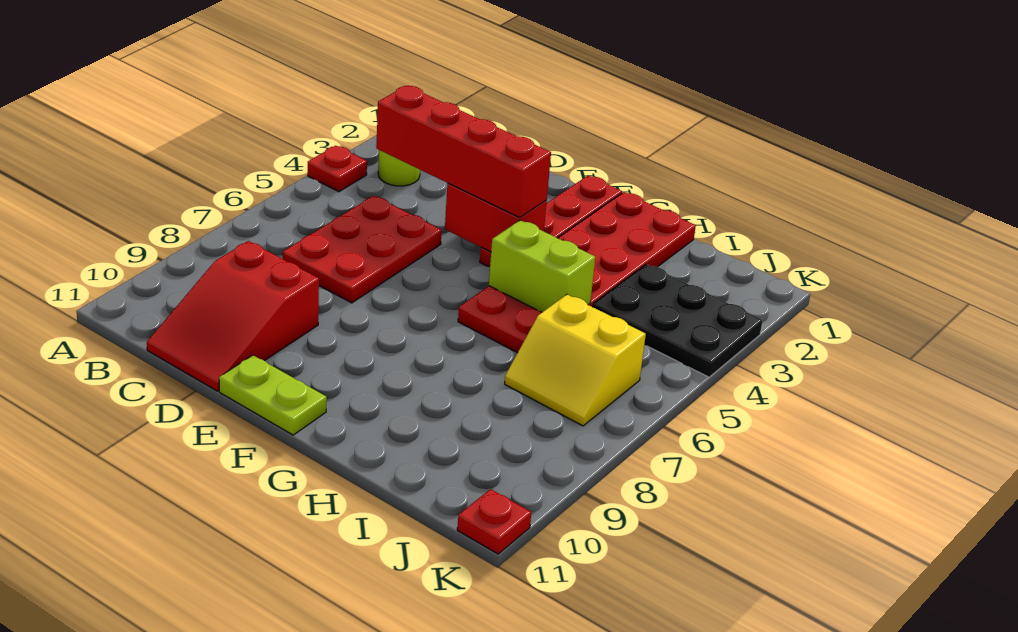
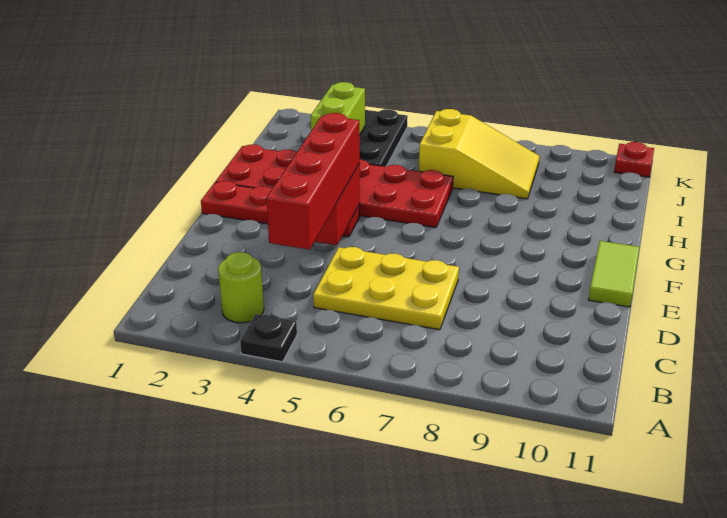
red plate A4 level 1 -> black plate A4 level 1
red plate C5:D7 level 1 -> yellow plate C5:D7 level 1
red slope C9:D11 level 1 top 9 -> none
lime plate E11:F11 level 1 -> lime tile E11:F11 level 1
lime brick G5:H5 level 2 -> lime brick I3:J3 level 2
yellow slope I6:J7 level 1 top 6 -> yellow slope I6:J8 level 1 top 6

